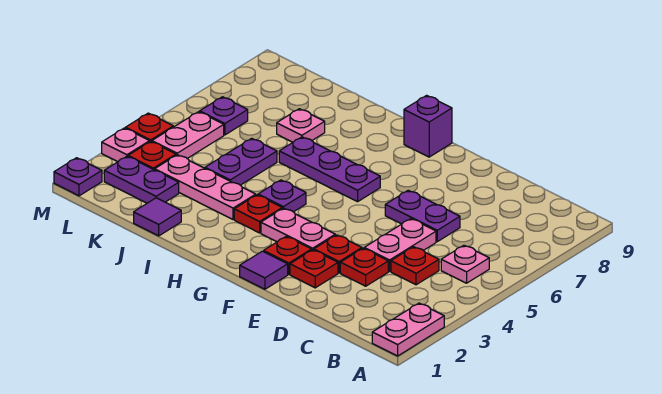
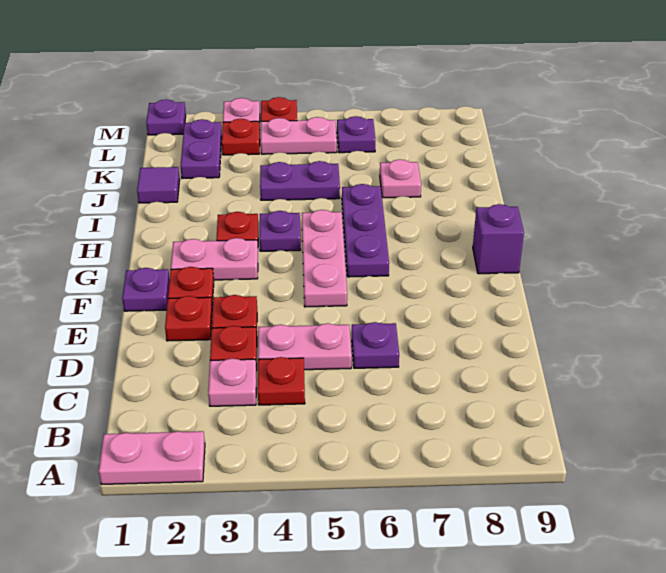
pink plate B5 level 1 -> pink plate C3 level 1
purple plate D6:E6 level 1 -> purple plate D6 level 1
purple tile F1 level 1 -> purple plate F1 level 1
pink plate F3:G3 level 1 -> pink plate G2:G3 level 1
pink plate I3:K3 level 1 -> pink plate F5:H5 level 1

